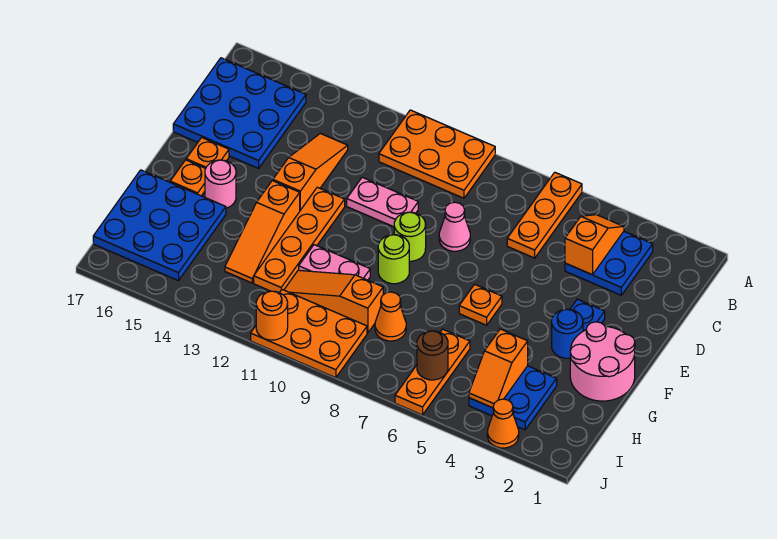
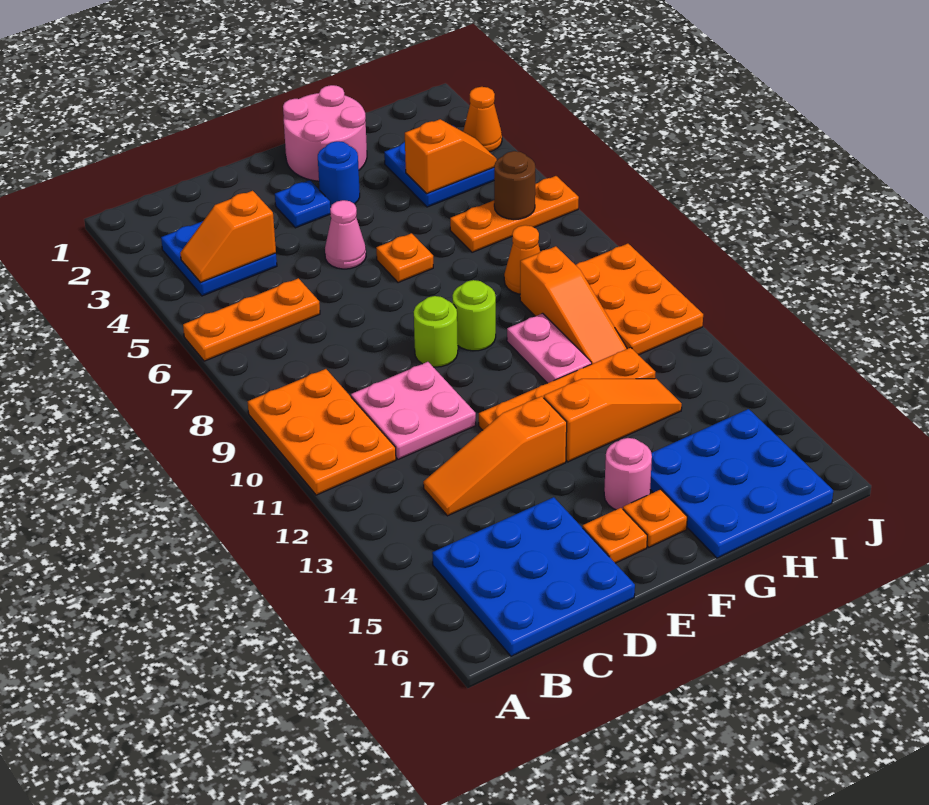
pink cone D8 level 1 -> pink cone E5 level 1
pink plate D10:D11 level 1 -> pink plate C10:D11 level 1
orange round brick J11 level 2 -> none

